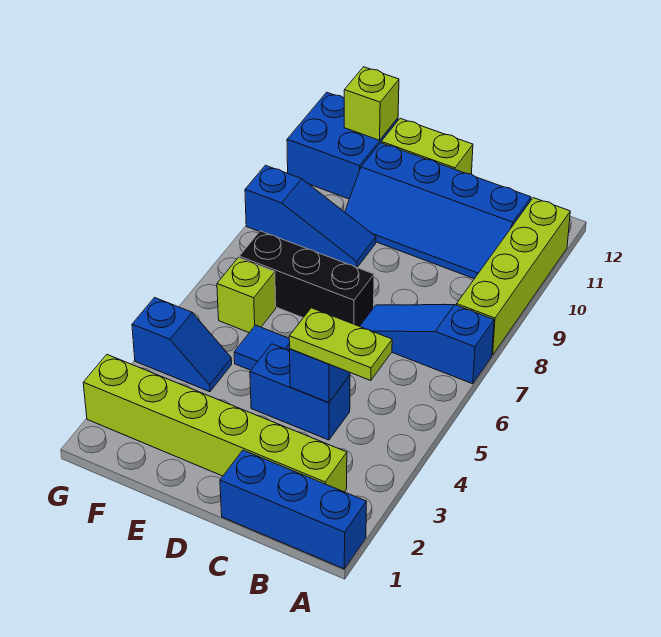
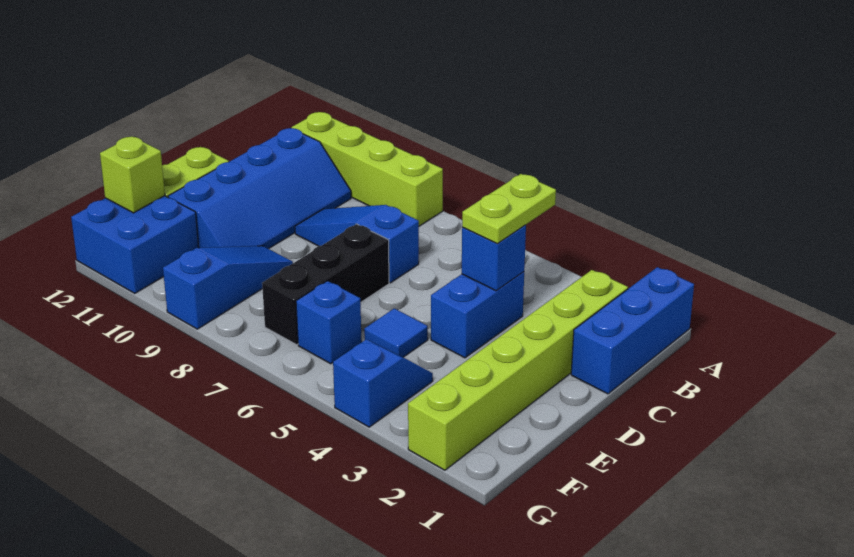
blue slope A7:C7 level 1 top A -> blue slope C7:C9 level 1 top 7
lime brick F6 level 1 -> blue brick F6 level 1

